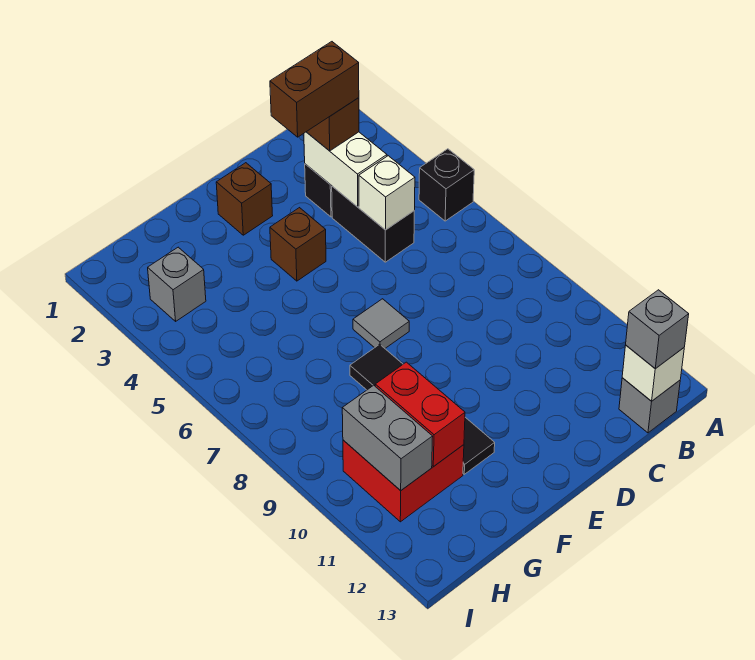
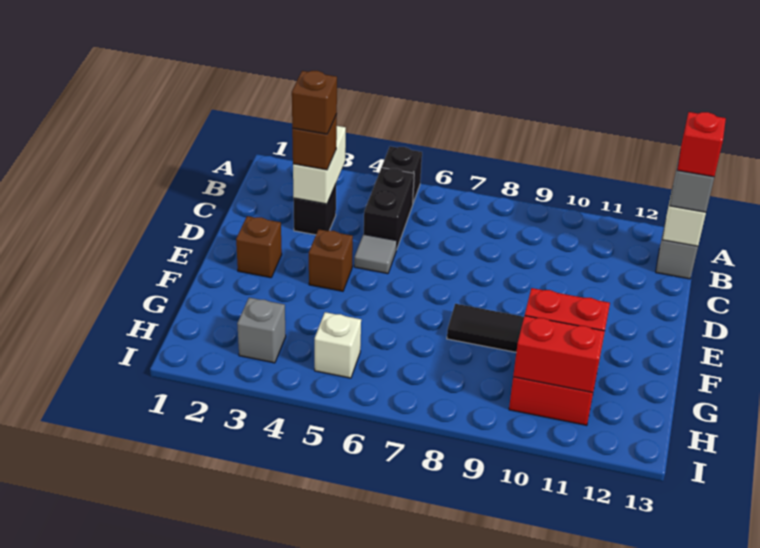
none -> red brick B13 level 4
white brick C3:C4 level 2 -> white brick B3:C3 level 2
brown brick C3:D3 level 4 -> brown brick C3 level 4
black brick C4:C5 level 1 -> black brick B5:C5 level 1
white brick C5 level 2 -> white brick H5 level 1
grey tile E7 level 1 -> grey tile D5 level 1
grey brick H10:H11 level 2 -> red brick H10:H11 level 2

